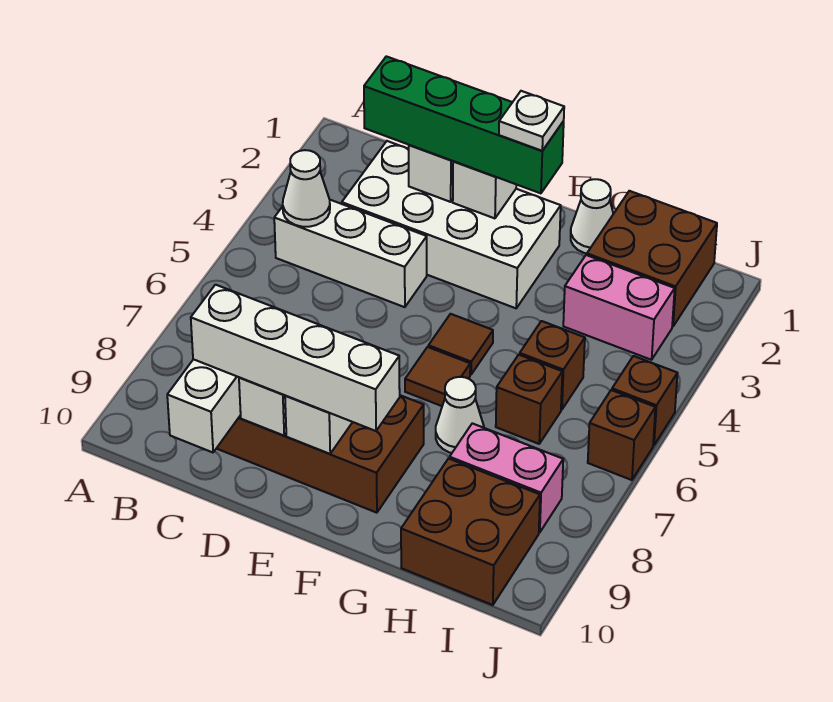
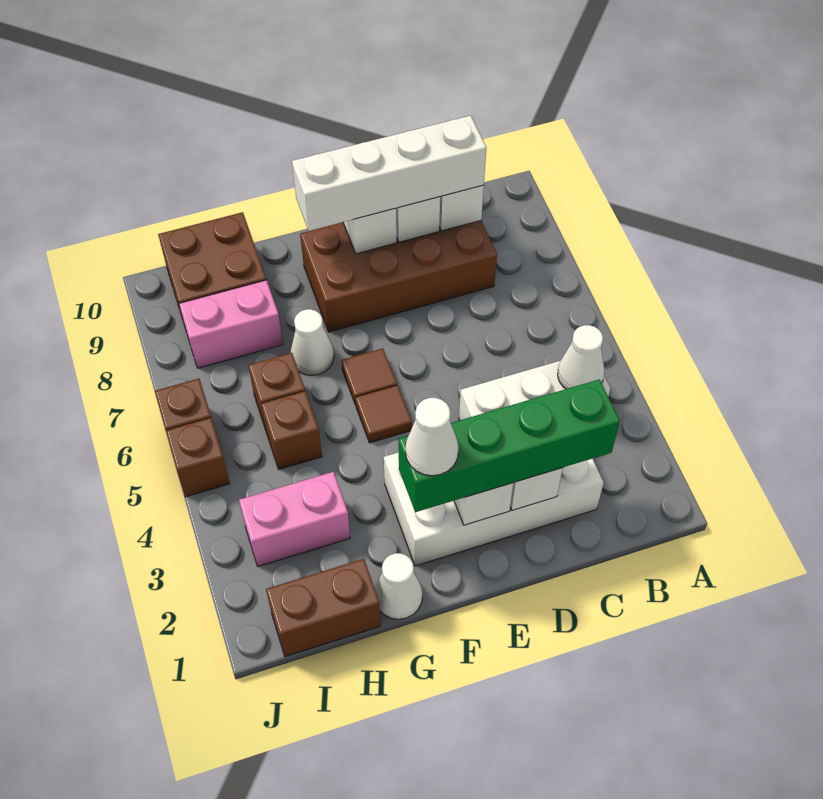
white plate F2 level 4 -> white cone F2 level 4
brown brick H1:I2 level 1 -> brown brick H1:I1 level 1

